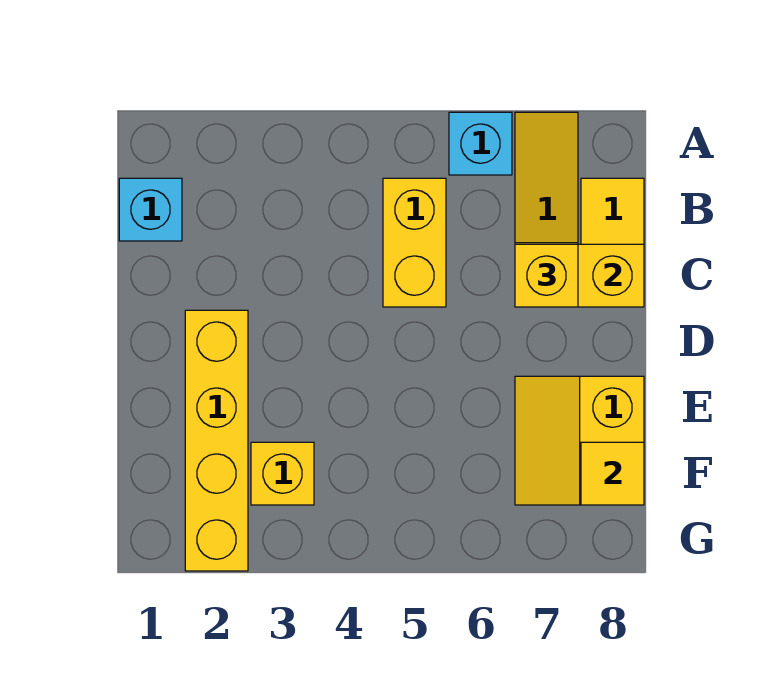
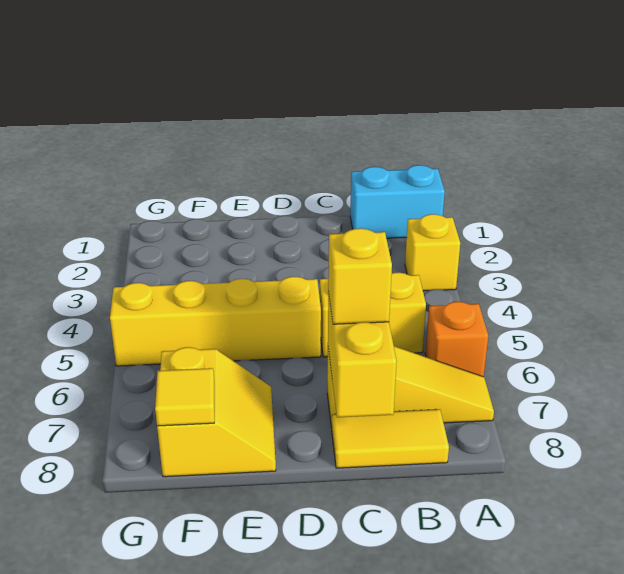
cyan brick A6 level 1 -> orange brick A6 level 1
cyan brick B1 level 1 -> cyan brick A1:B1 level 1
yellow brick D2:G2 level 1 -> yellow brick D5:G5 level 1
yellow slope E7:F8 level 1 top 8 -> yellow slope E7:F8 level 1 top F
yellow brick F3 level 1 -> yellow brick A3 level 1

